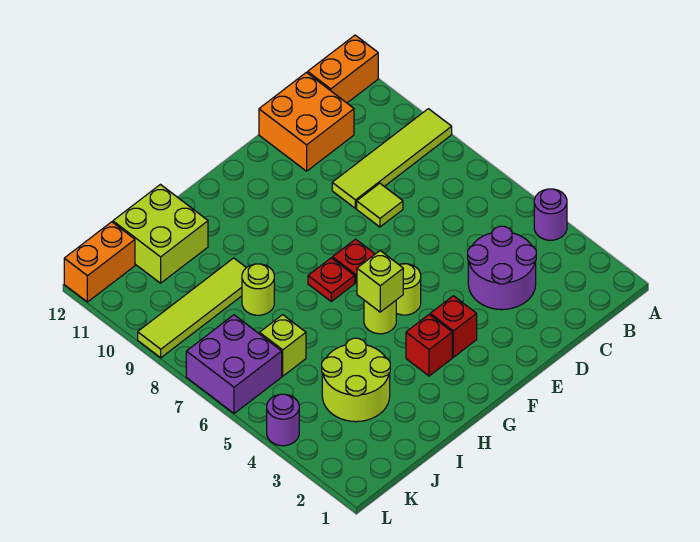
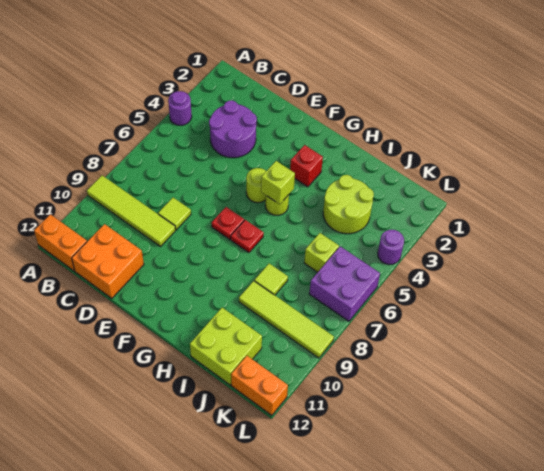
red brick F3 level 1 -> none
lime round brick I8 level 1 -> lime tile I8 level 1

